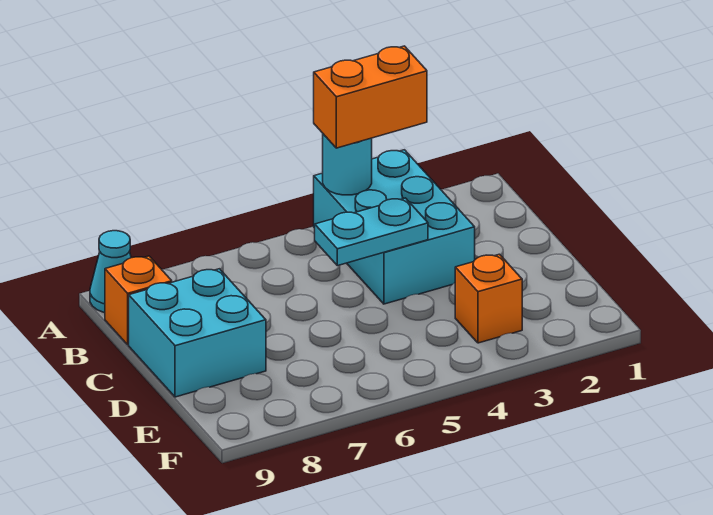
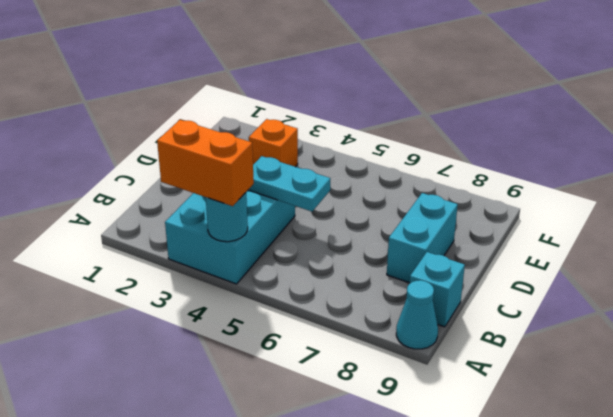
orange brick B9 level 1 -> cyan brick B9 level 1
cyan brick C8:D9 level 1 -> cyan brick C8:D8 level 1

